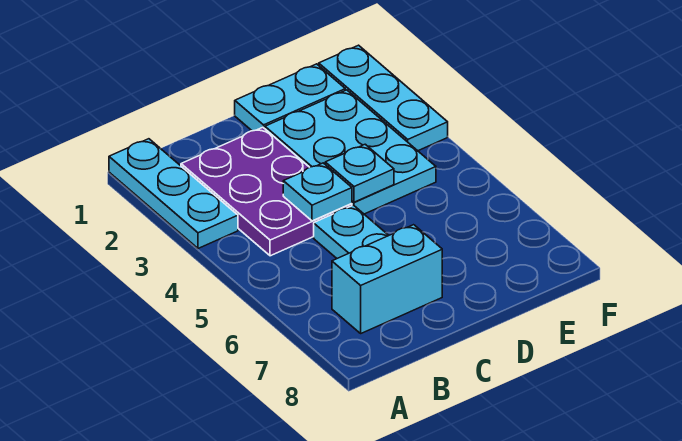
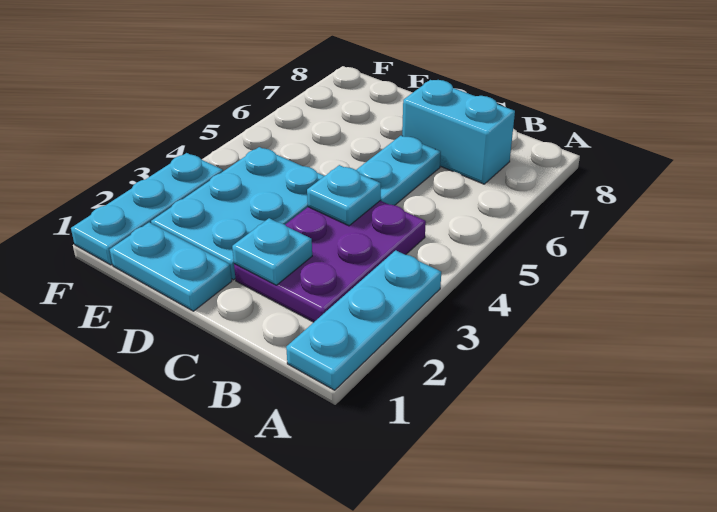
cyan plate D4 level 2 -> cyan plate C2 level 2

